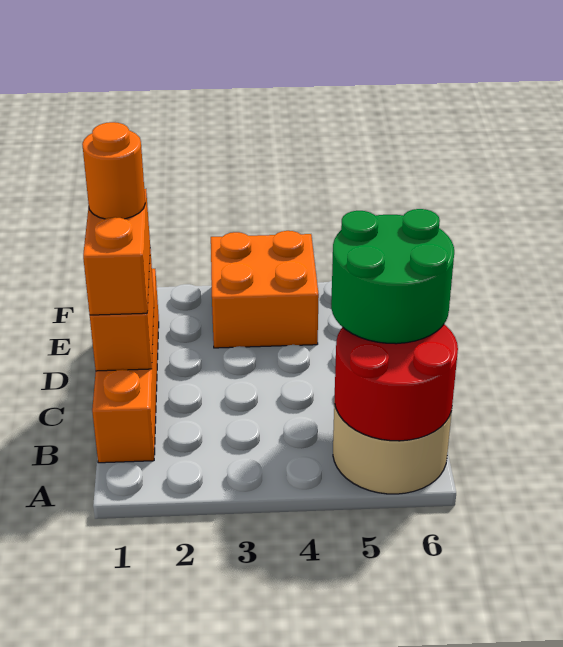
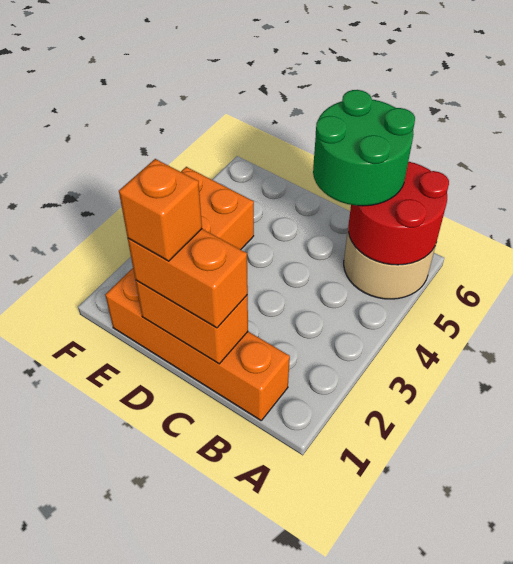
orange round brick D1 level 4 -> orange brick D1 level 4

